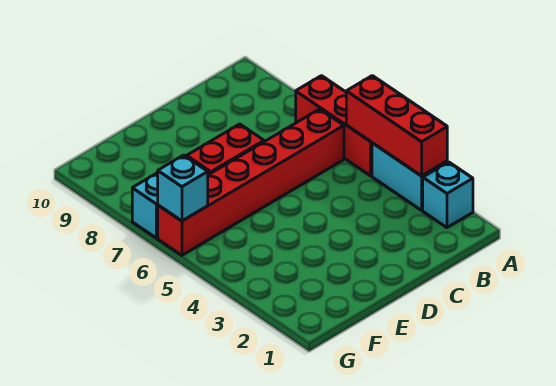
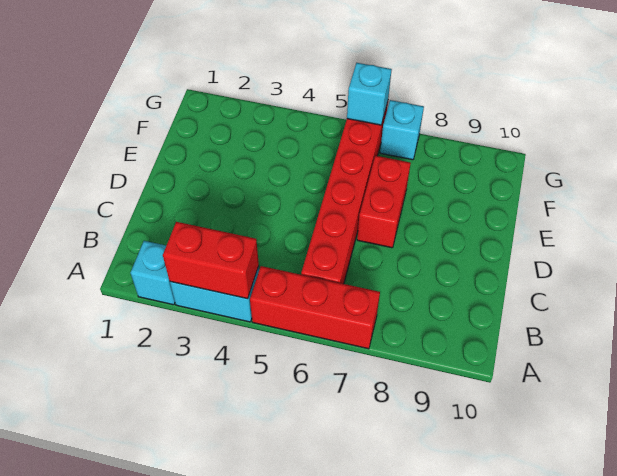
red brick A3:A5 level 2 -> red brick A3:A4 level 2

